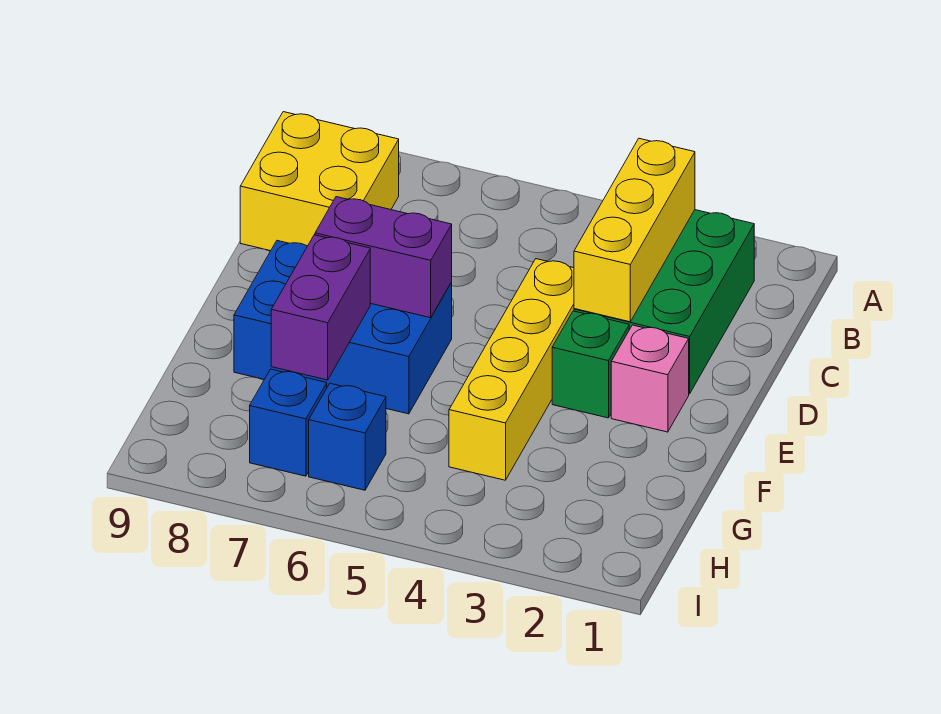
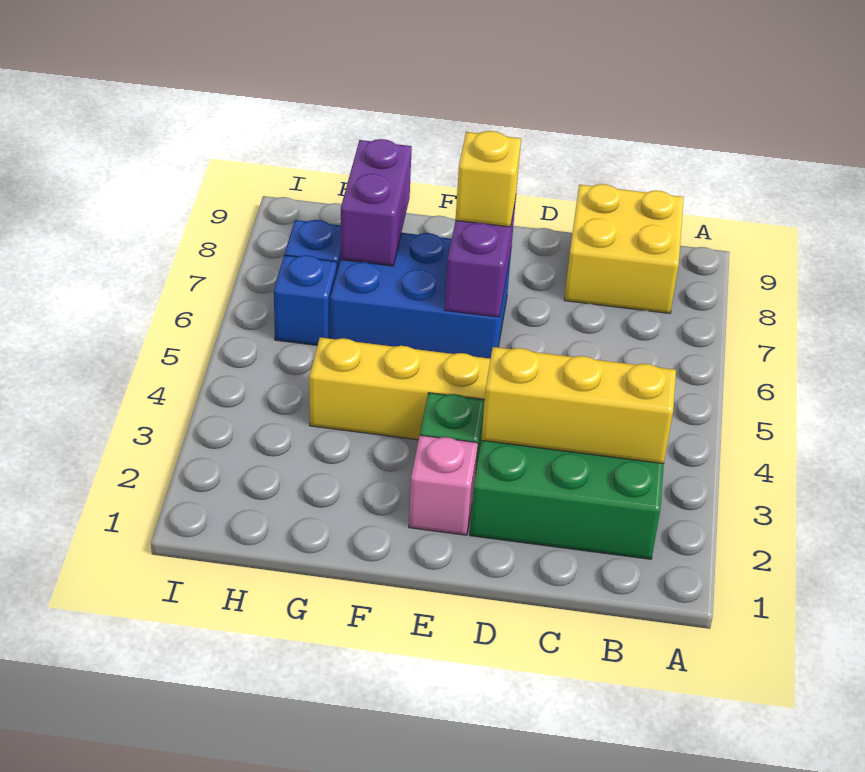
blue brick E6:F8 level 1 -> blue brick E6:G7 level 1
none -> yellow brick E7 level 3
purple brick F7:G7 level 2 -> purple brick G7:G8 level 2

